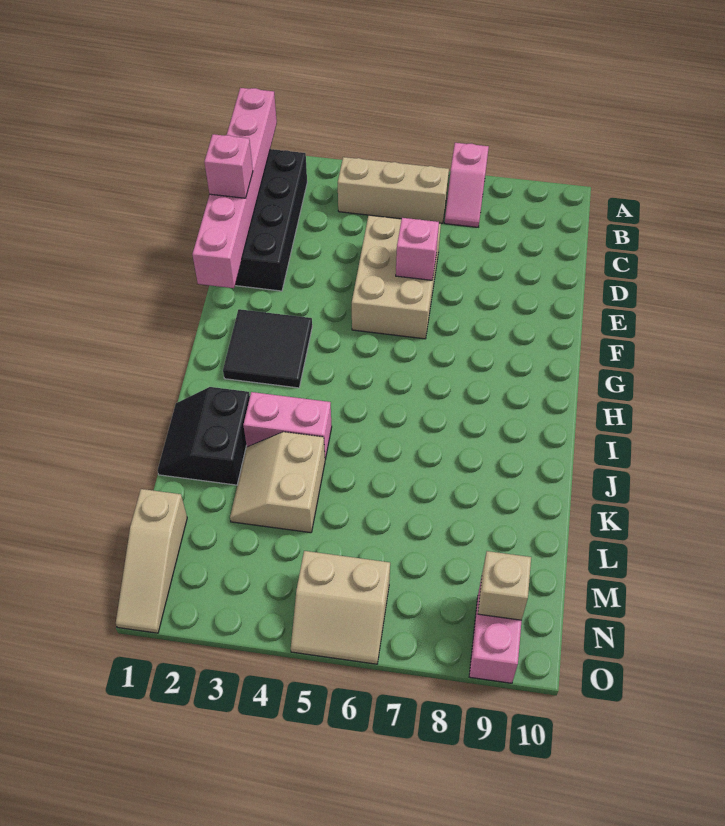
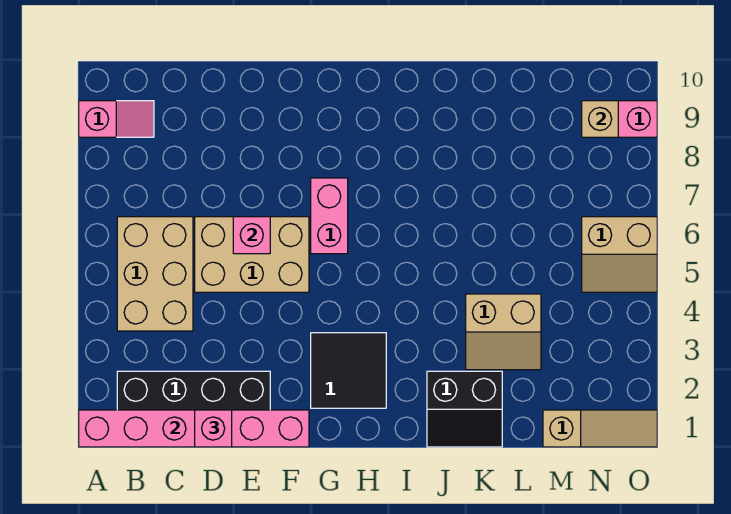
pink slope A7:B7 level 1 top A -> pink slope A9:B9 level 1 top A
tan brick B4:B6 level 1 -> tan brick B4:C6 level 1
pink brick J3:J4 level 1 -> pink brick G6:G7 level 1
tan slope N5:O6 level 1 top N -> tan slope N5:O6 level 1 top 6

